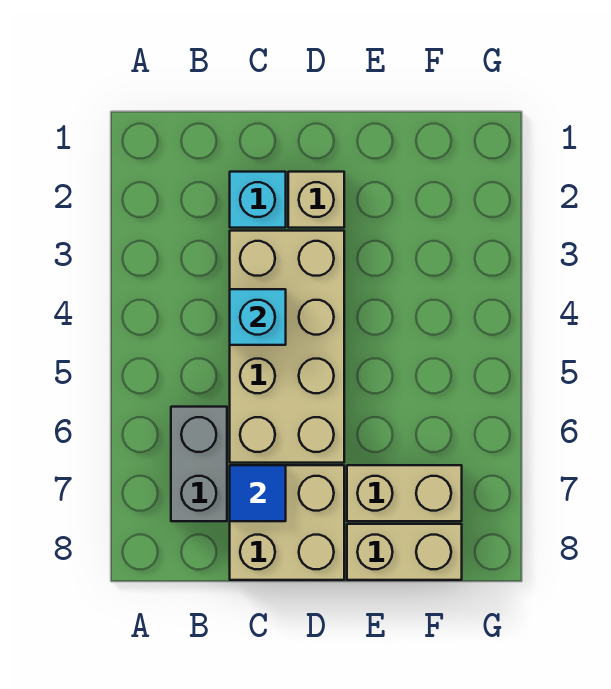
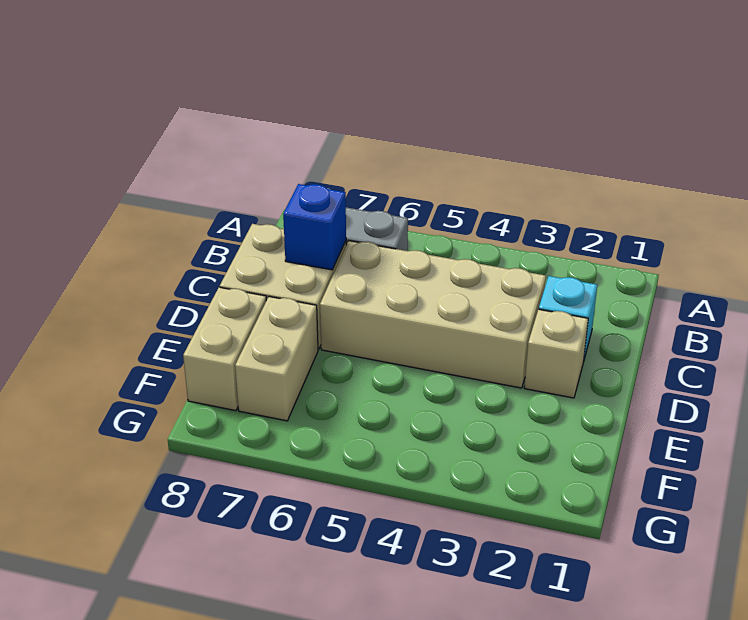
cyan brick C4 level 2 -> none
blue tile C7 level 2 -> blue brick C7 level 2

